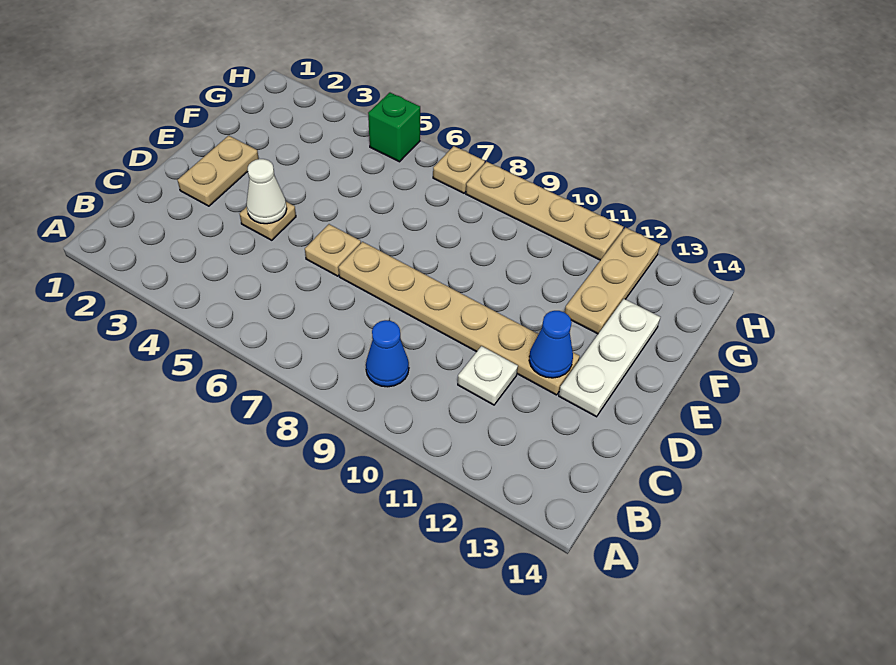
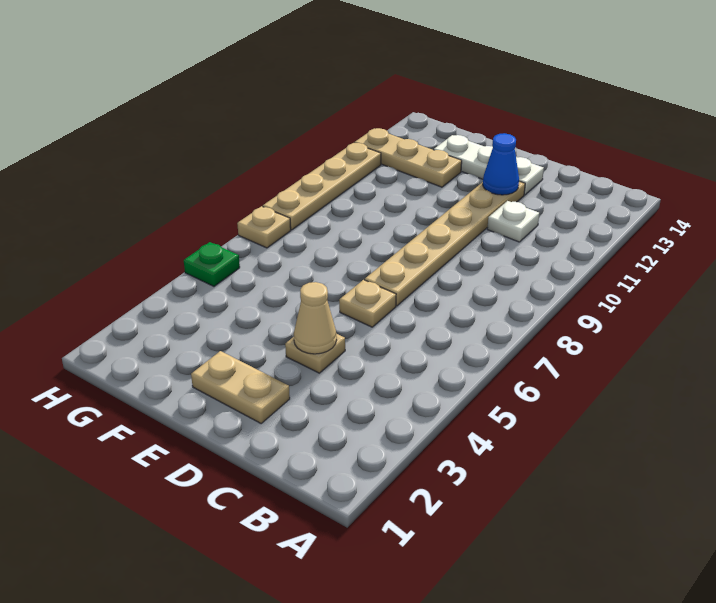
blue cone B9 level 1 -> none
white cone D4 level 2 -> tan cone D4 level 2
green brick H5 level 1 -> green plate H5 level 1

